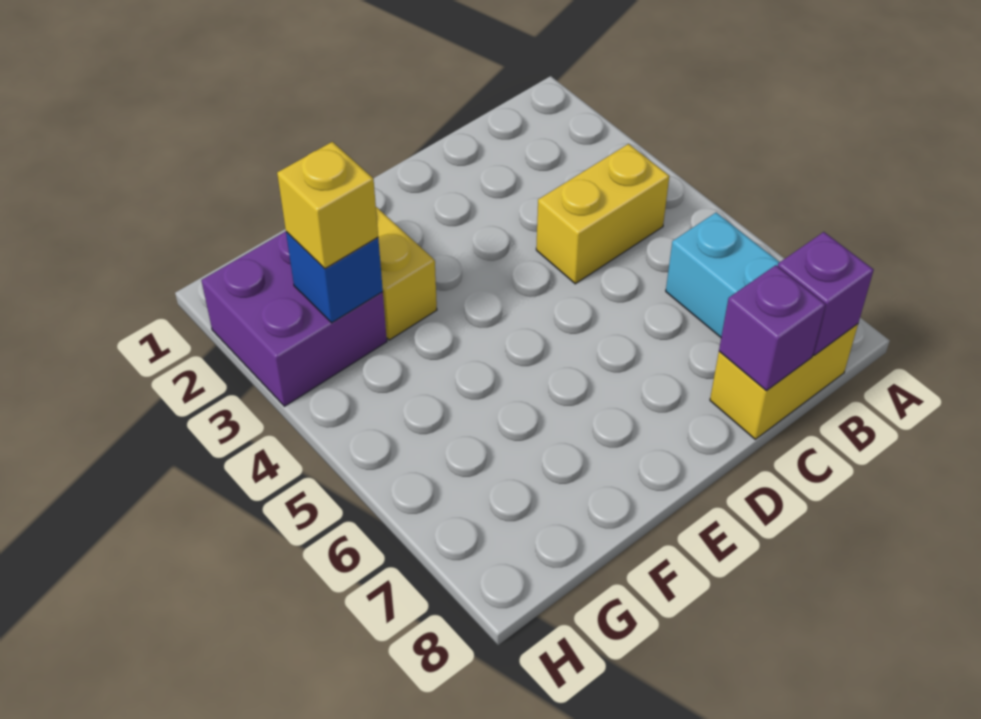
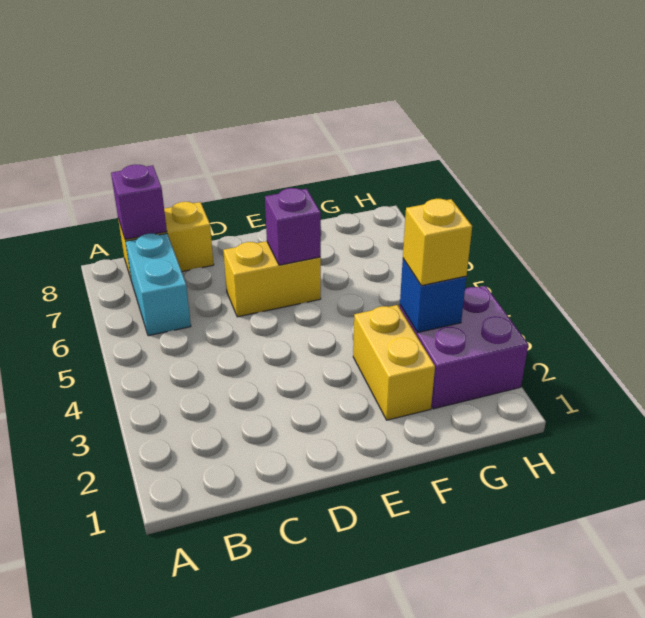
yellow brick B4:C4 level 1 -> yellow brick D6:E6 level 1
purple brick C8 level 2 -> purple brick E6 level 2

